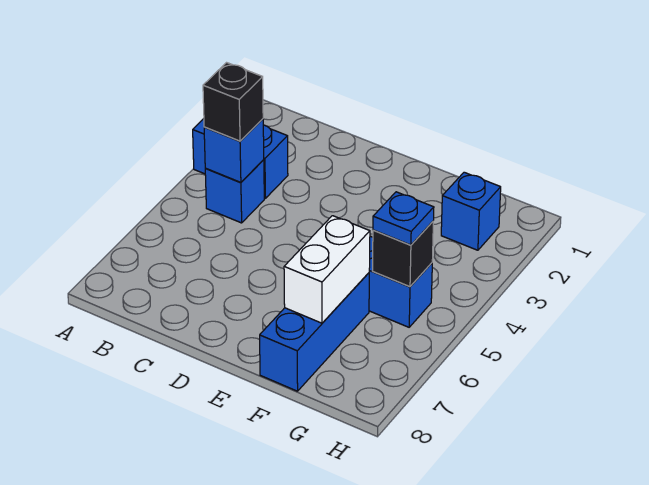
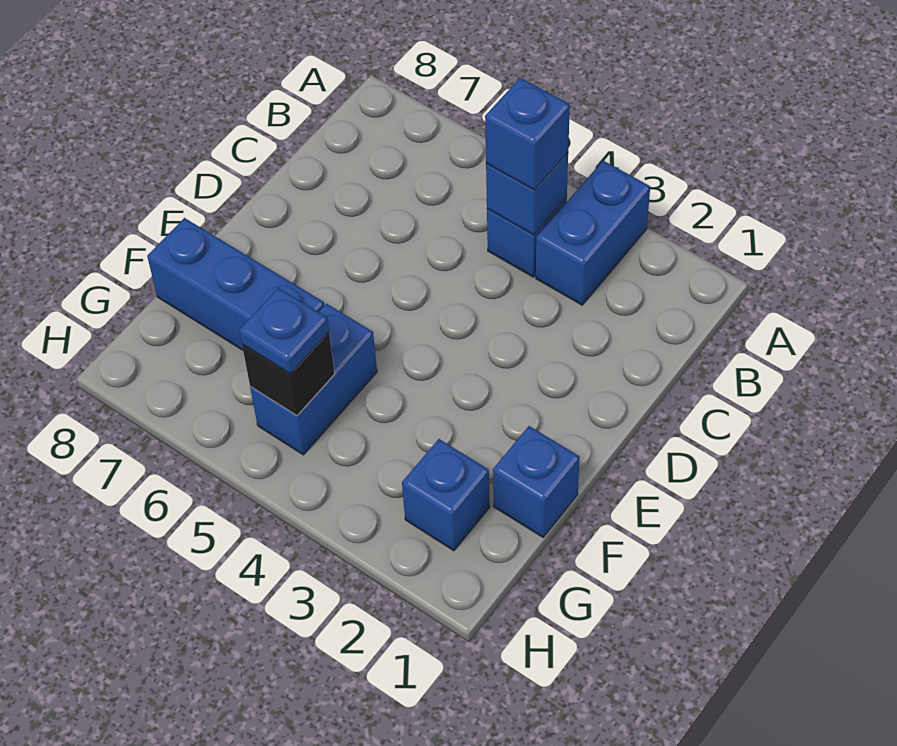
black brick B4 level 3 -> blue brick B4 level 3
none -> blue brick F1 level 1
white brick F6:F7 level 2 -> none

